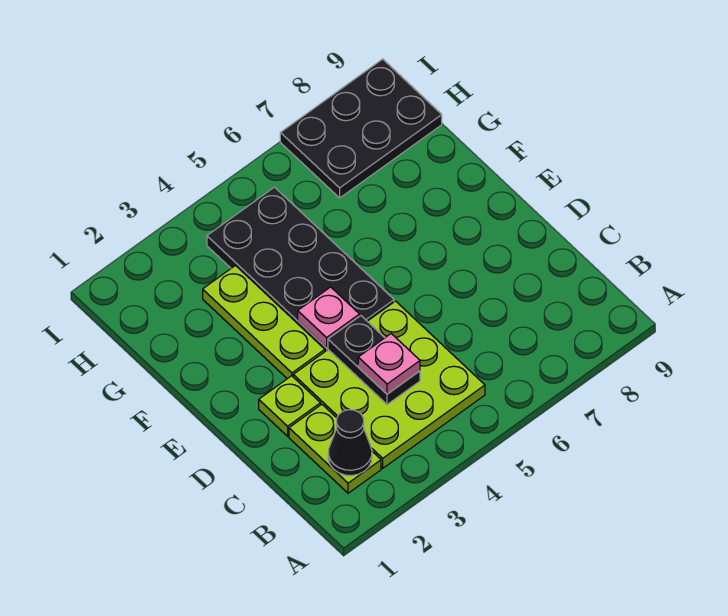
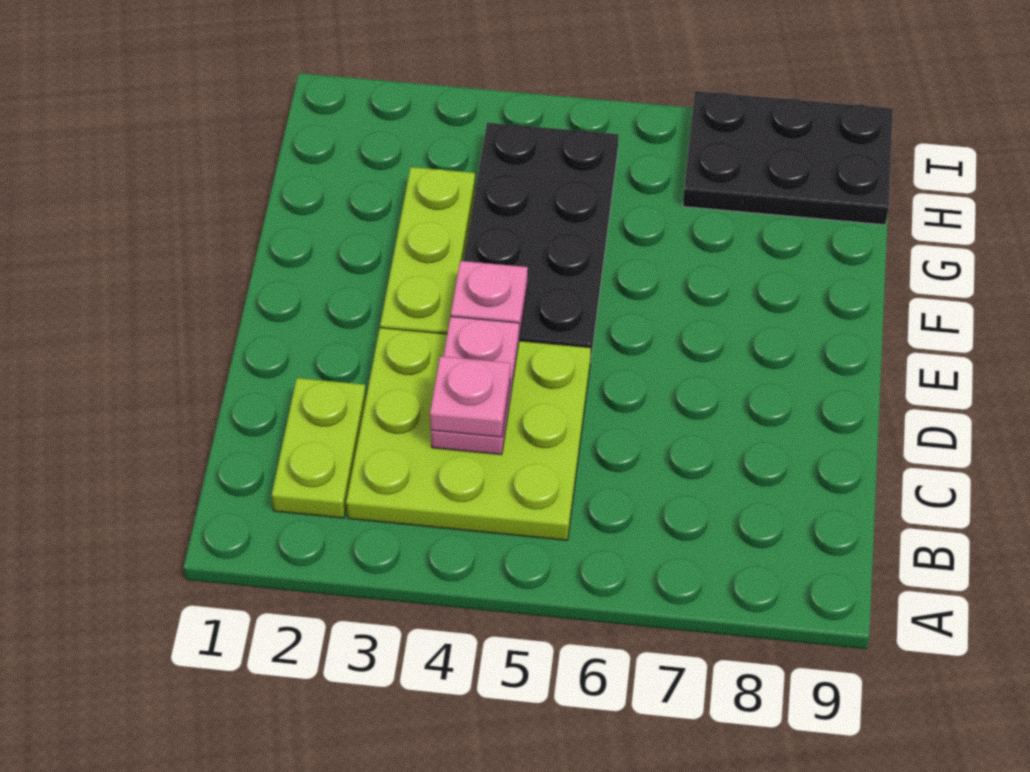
black cone B2 level 2 -> none
black plate C4:D4 level 2 -> pink plate C4:D4 level 2
lime plate D2 level 1 -> none

